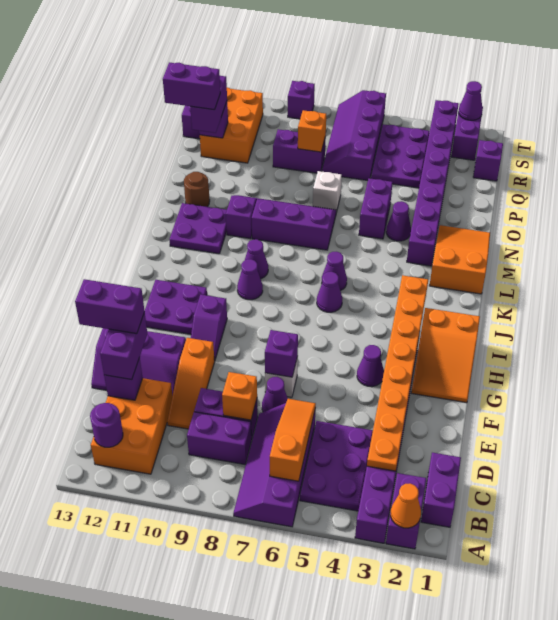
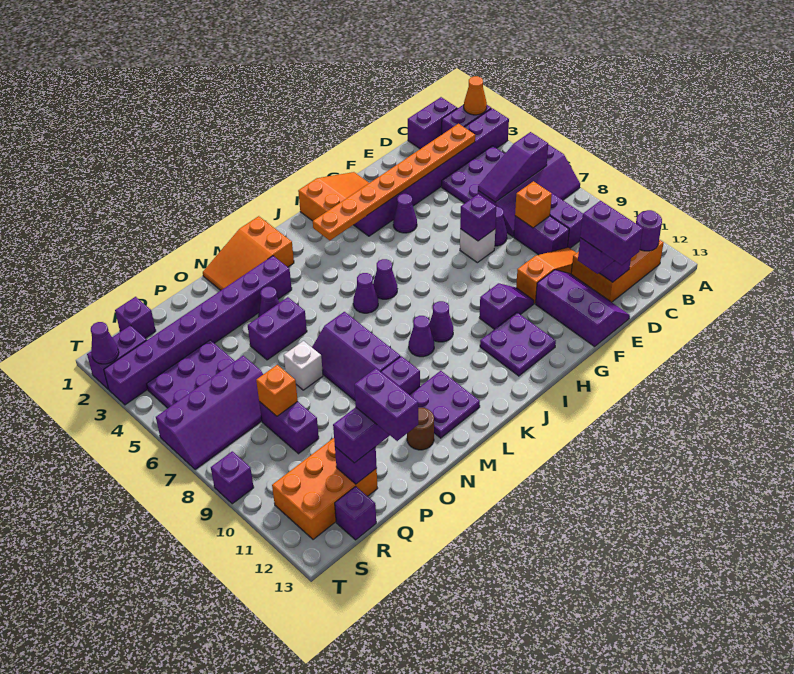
orange slope B6:D6 level 2 top B -> purple slope B6:D6 level 2 top B

